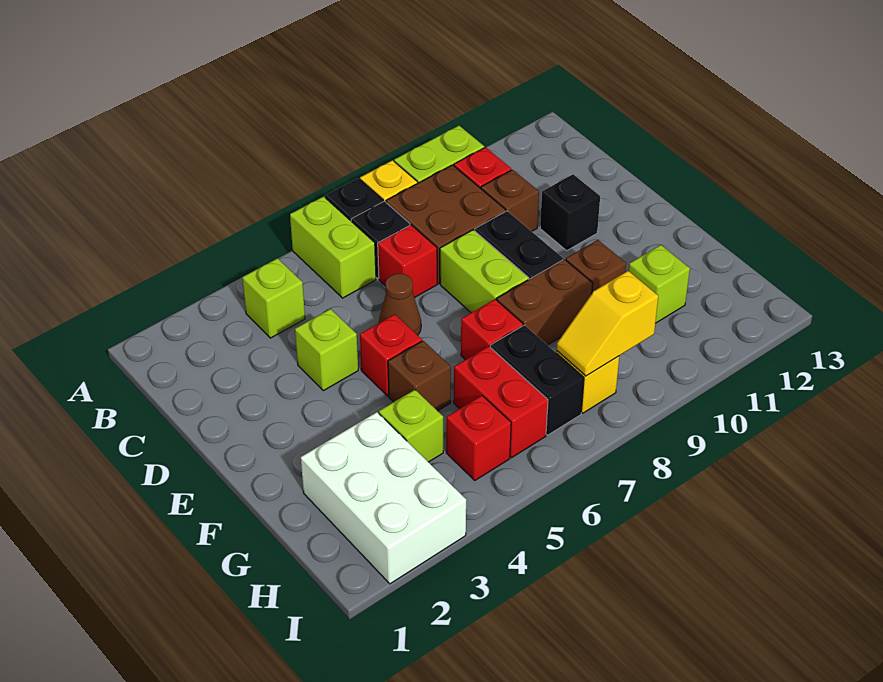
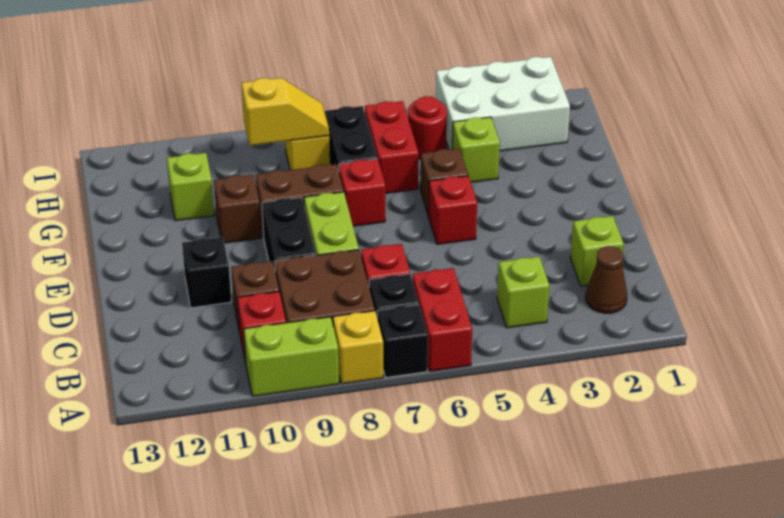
lime brick A6:B6 level 1 -> red brick A6:B6 level 1
lime brick D4 level 1 -> lime brick C2 level 1
brown cone D6 level 1 -> brown cone B2 level 1
white brick G2:I3 level 1 -> white brick H2:I4 level 1
red brick H5 level 1 -> red round brick H5 level 1

